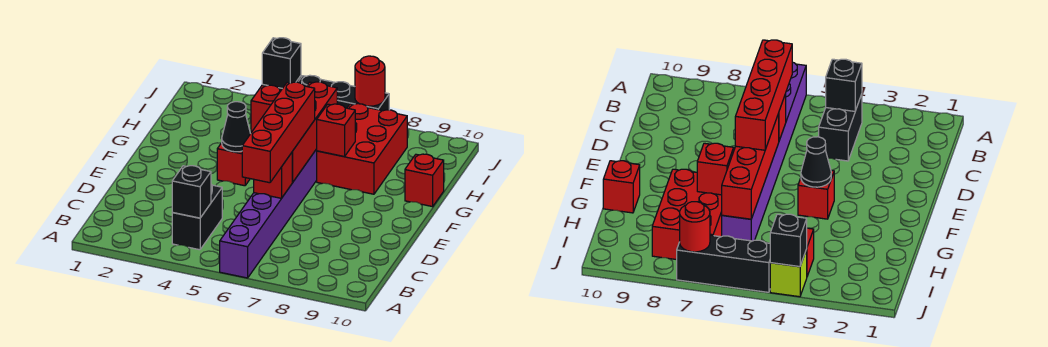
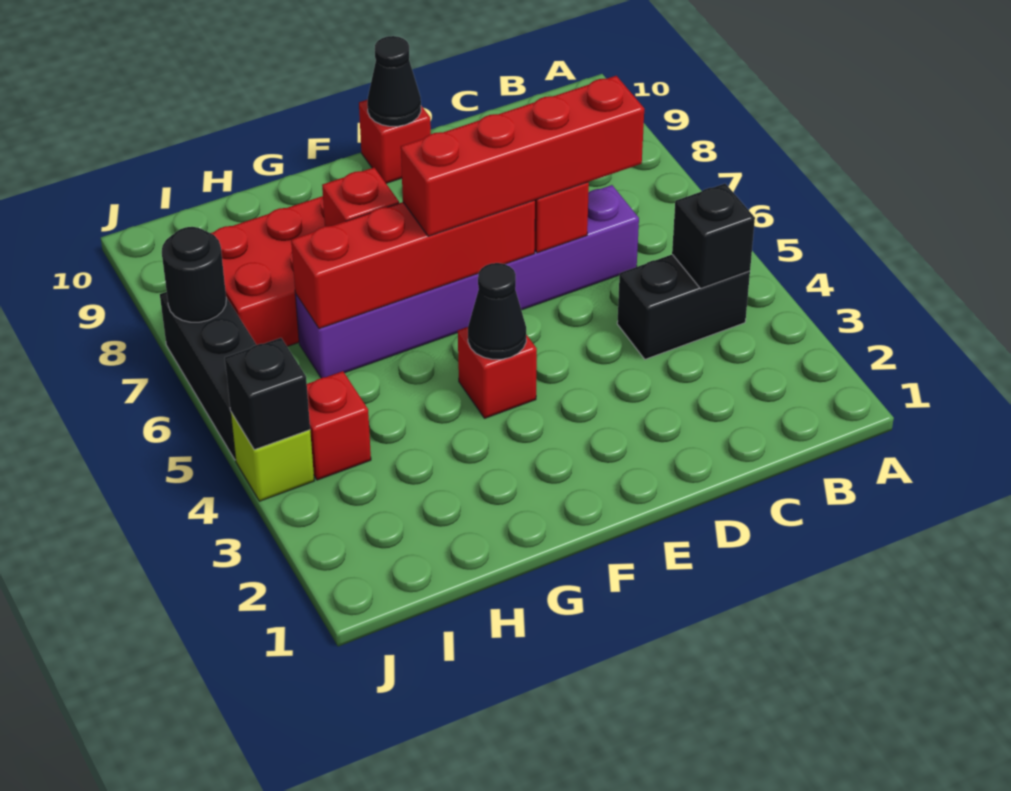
purple brick A6:H6 level 1 -> purple brick C6:H6 level 1
none -> black cone E10 level 2
red brick G10 level 1 -> red brick E10 level 1
red round brick J7 level 2 -> black round brick J7 level 2

